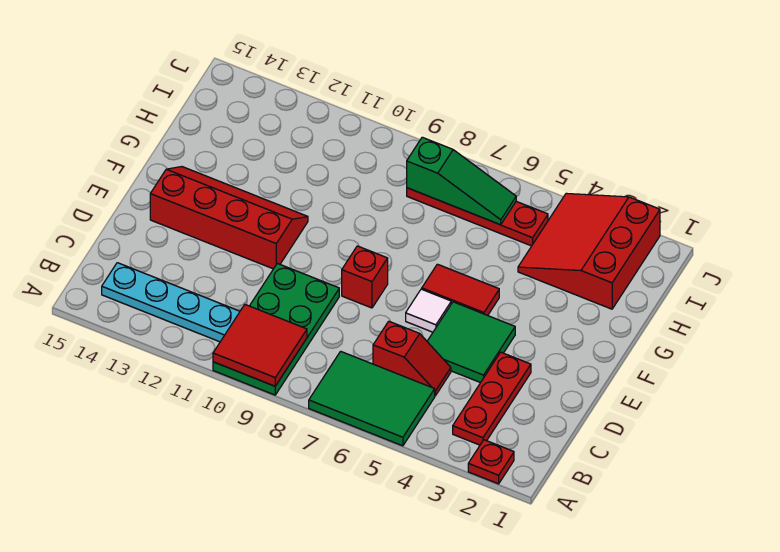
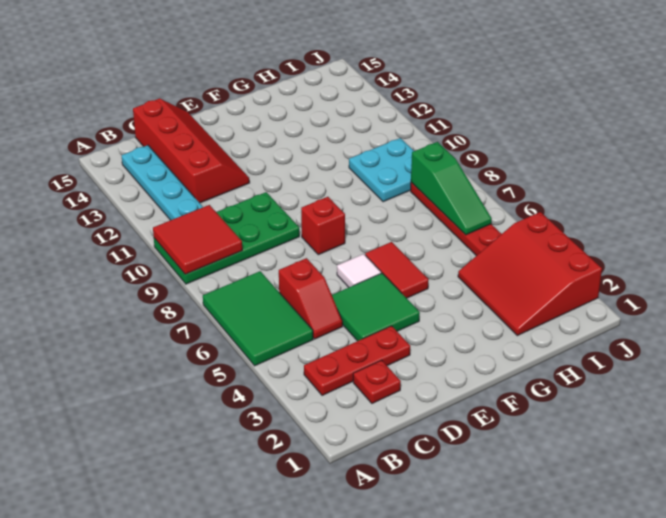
red plate A2 level 1 -> red plate C2 level 1
red slope E11:F14 level 1 top E -> red slope C12:D15 level 1 top C
red slope H2:J4 level 1 top 2 -> red slope H2:J4 level 1 top J
none -> cyan plate H9:I10 level 1

